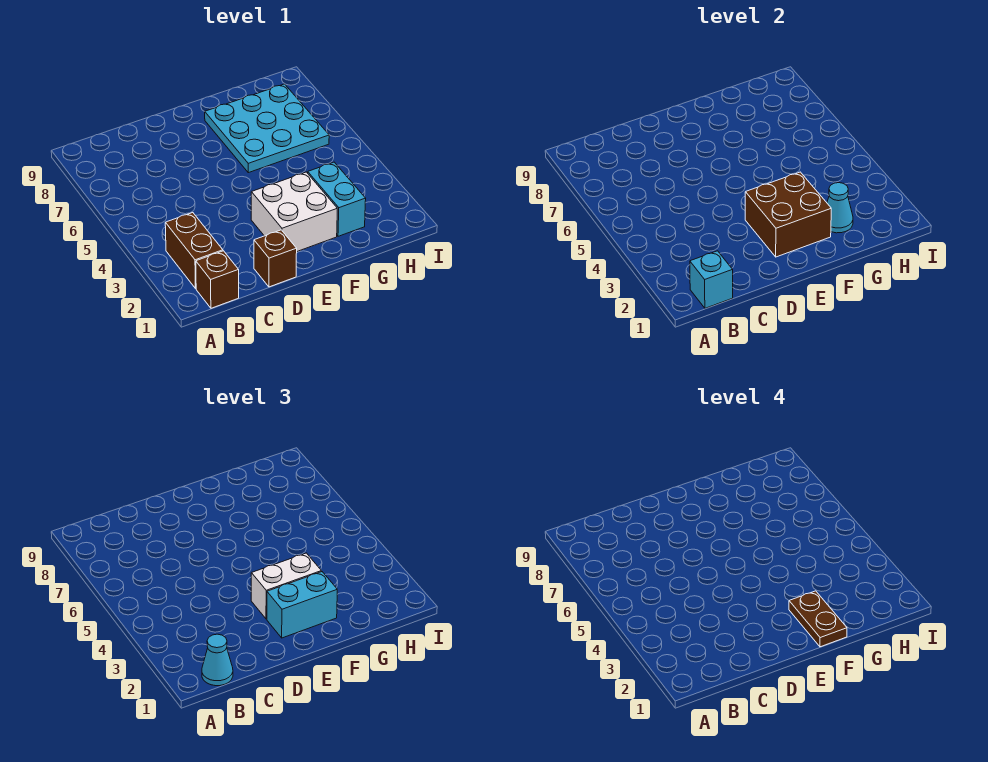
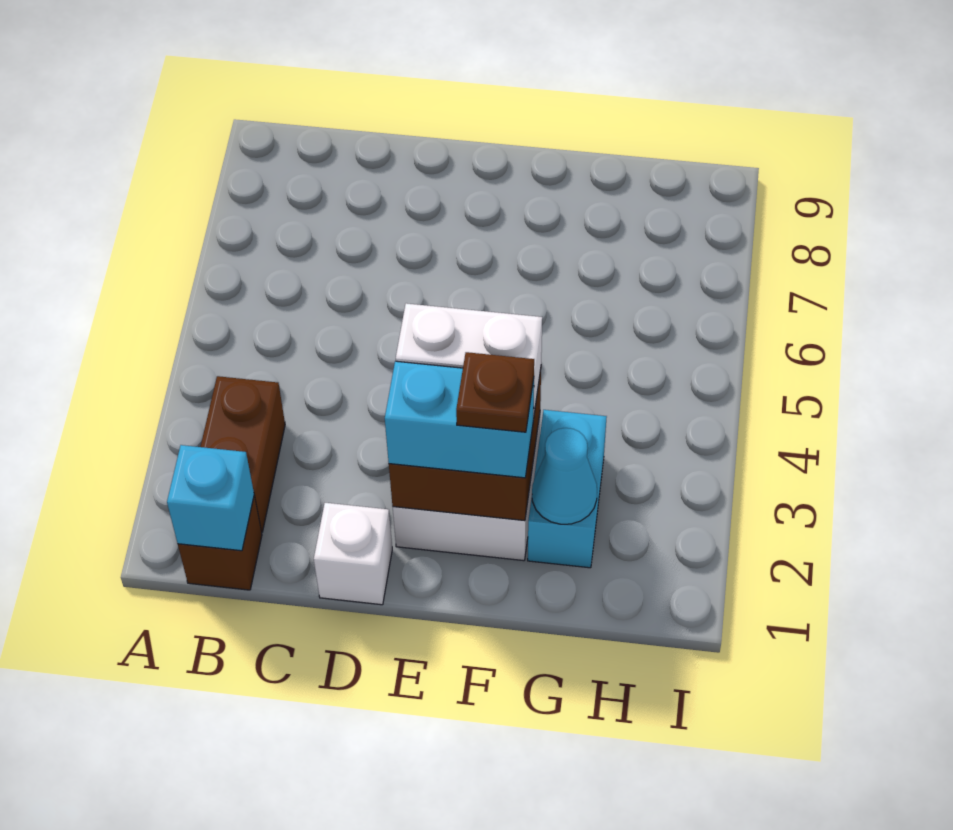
cyan cone B1 level 3 -> none
brown brick D1 level 1 -> white brick D1 level 1
brown plate F1:F2 level 4 -> brown plate F2 level 4
cyan plate F6:H8 level 1 -> none

